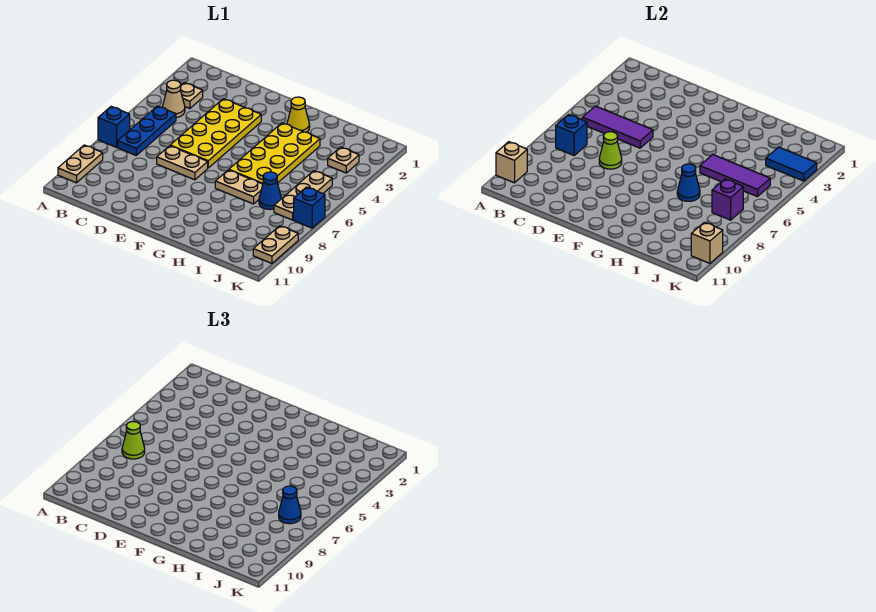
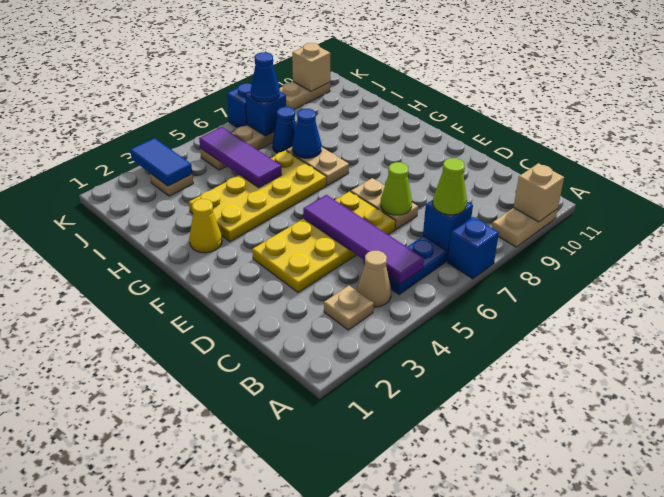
purple tile B5:D5 level 2 -> purple tile B5:E5 level 2
purple brick J7 level 2 -> blue brick J7 level 2

